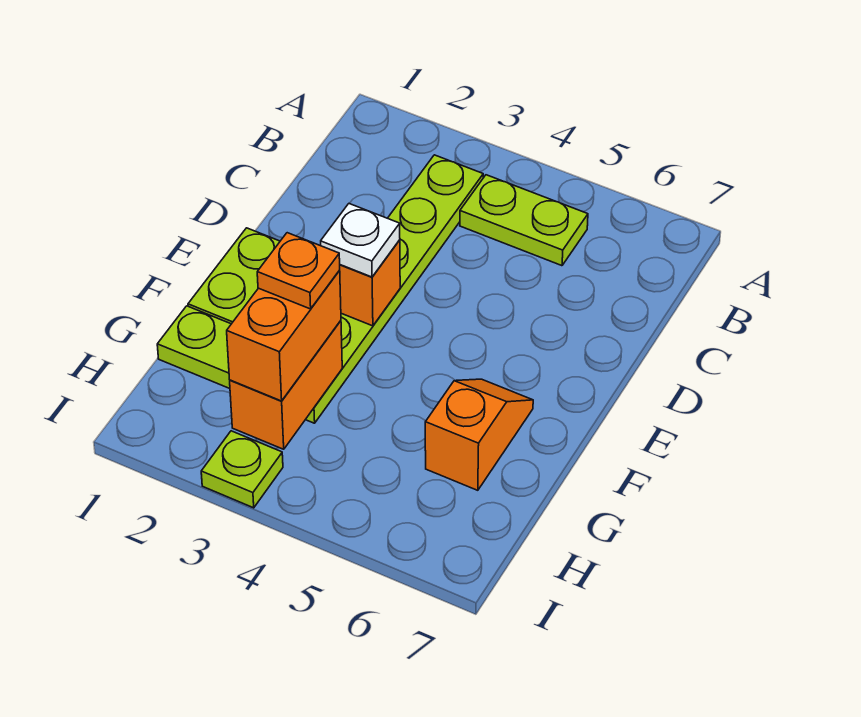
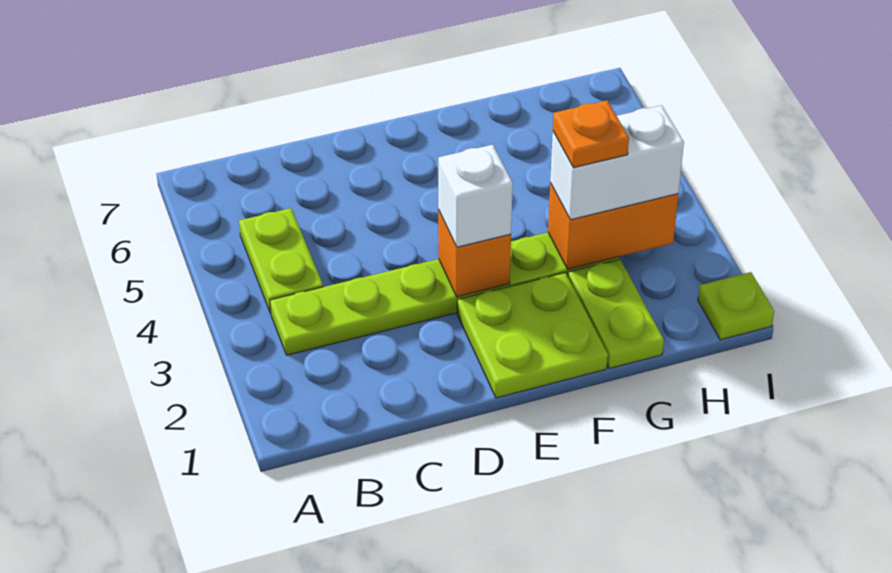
white plate E3 level 3 -> white brick E3 level 3
orange slope F6:G6 level 1 top G -> none
orange brick G3:H3 level 3 -> white brick G3:H3 level 3
lime plate I3 level 1 -> lime plate I1 level 1

